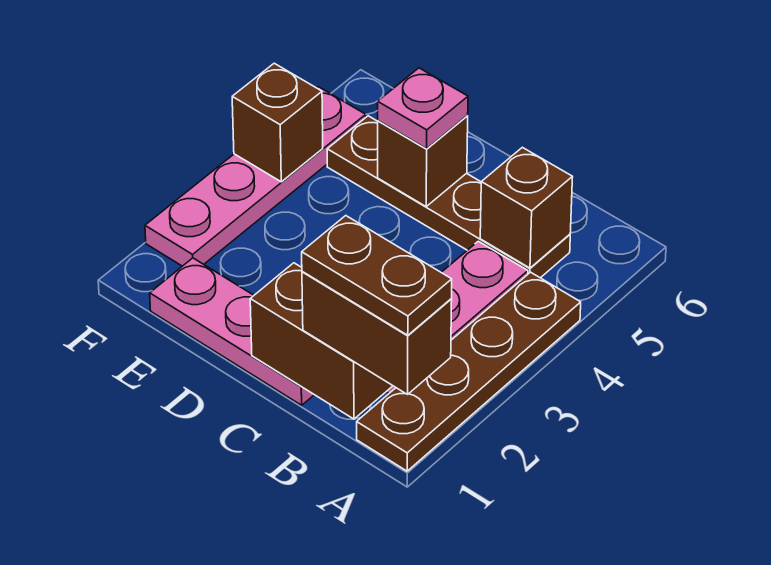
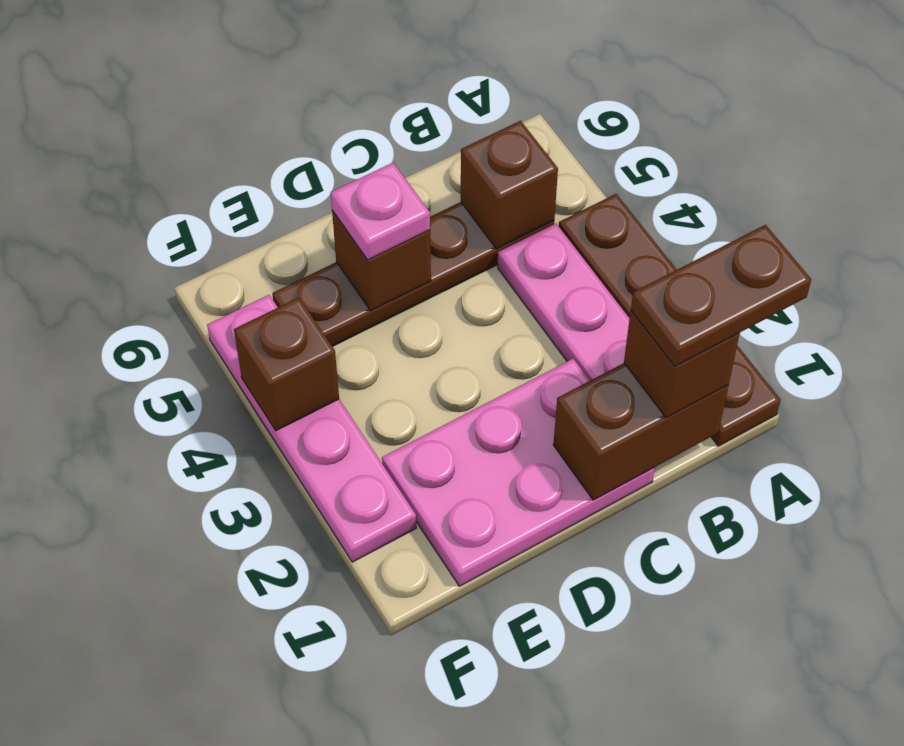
brown brick A1:B1 level 3 -> brown brick B1 level 3
pink plate C1:E1 level 1 -> pink plate C1:E2 level 1

